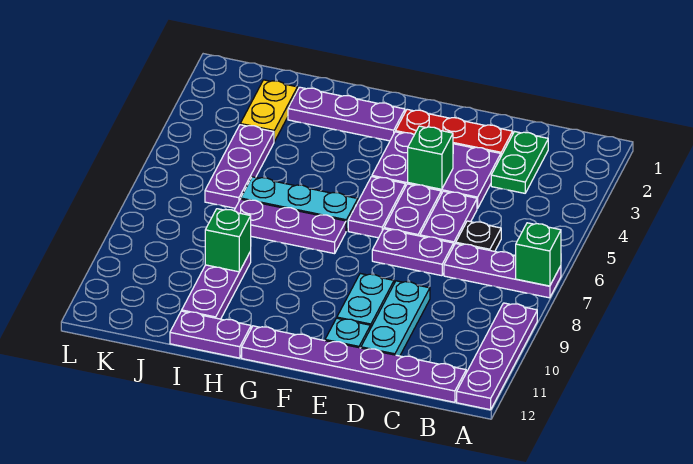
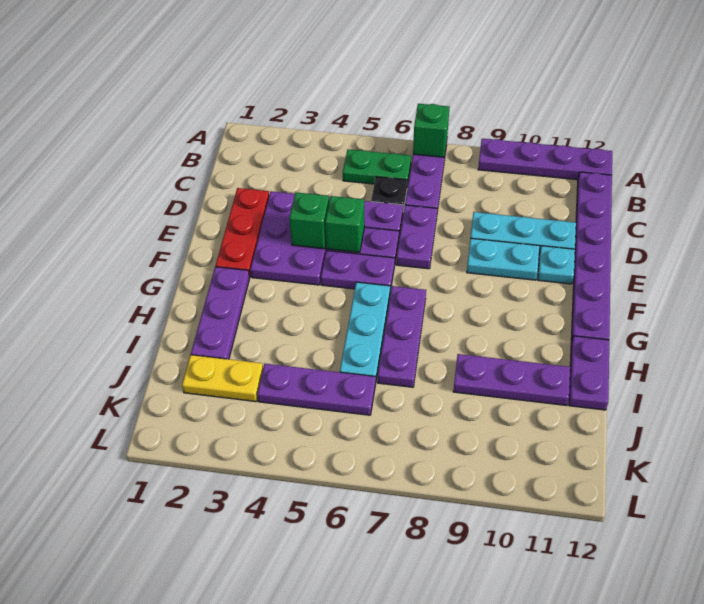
green plate C2:C3 level 1 -> green plate B5:B6 level 1
green brick I9 level 2 -> green brick E5 level 2

